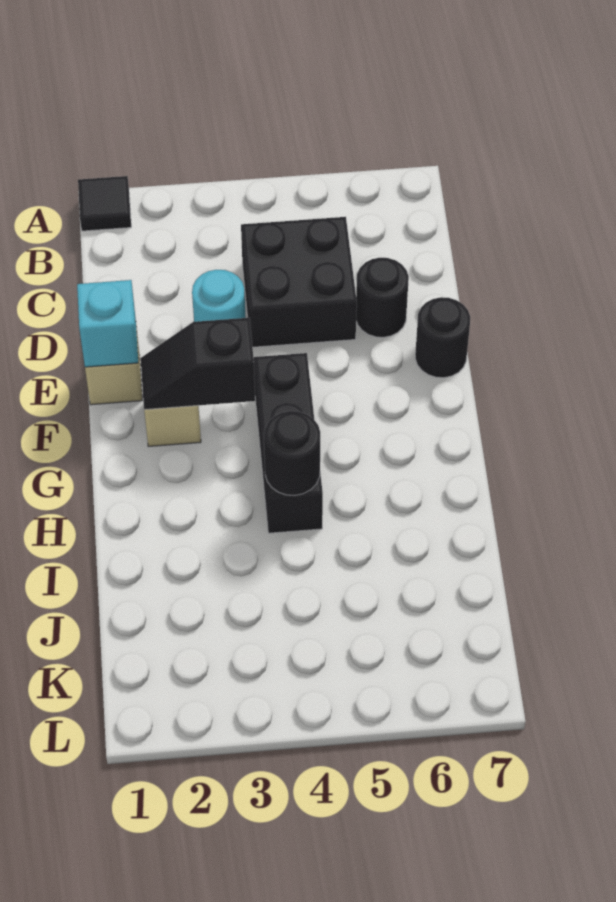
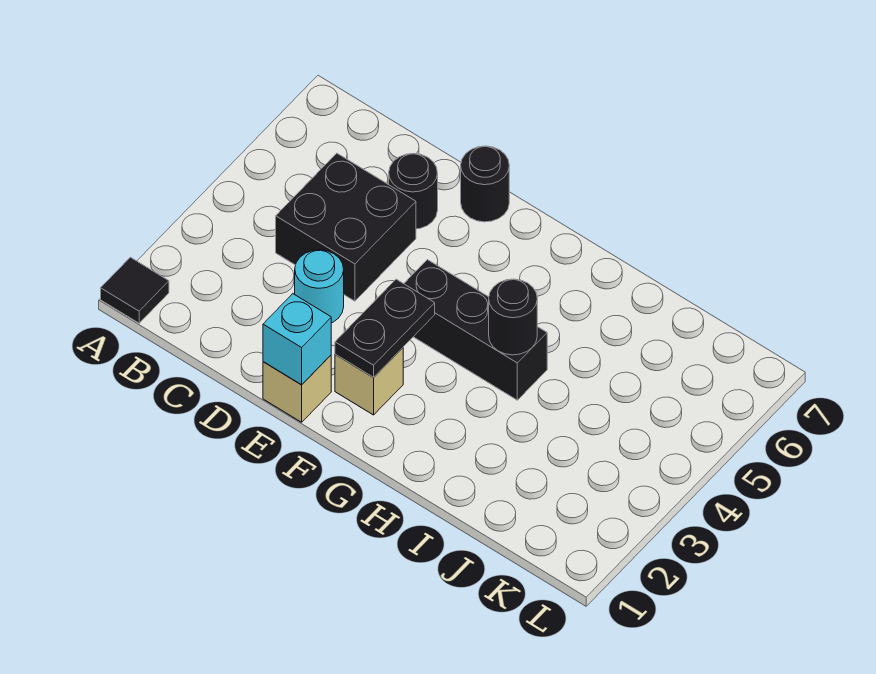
black slope F2:F3 level 2 top 3 -> black plate F2:F3 level 2

